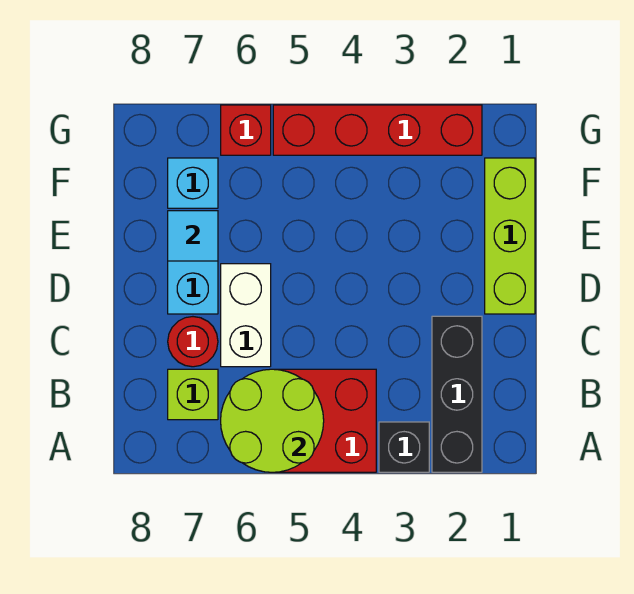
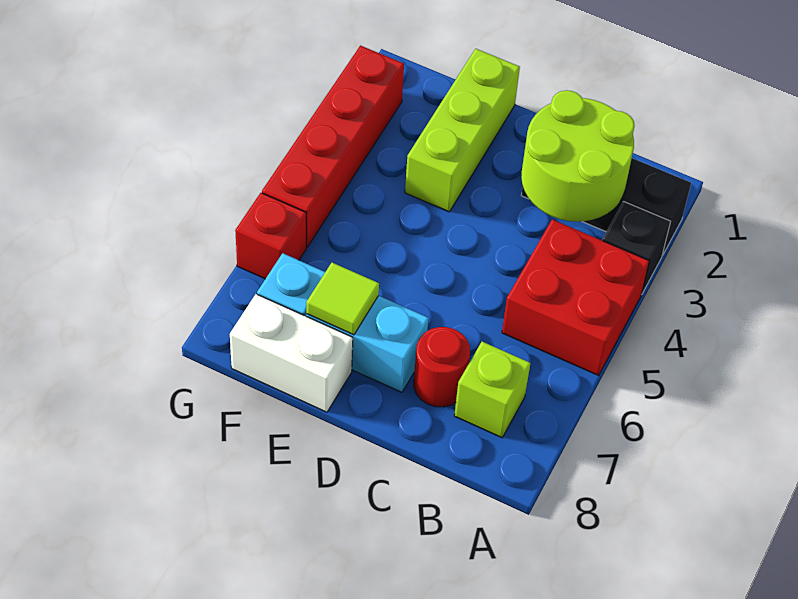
lime round brick A5:B6 level 2 -> lime round brick B2:C3 level 2
white brick C6:D6 level 1 -> white brick E8:F8 level 1
lime brick D1:F1 level 1 -> lime brick E1:E3 level 1
cyan tile E7 level 2 -> lime tile E7 level 2

